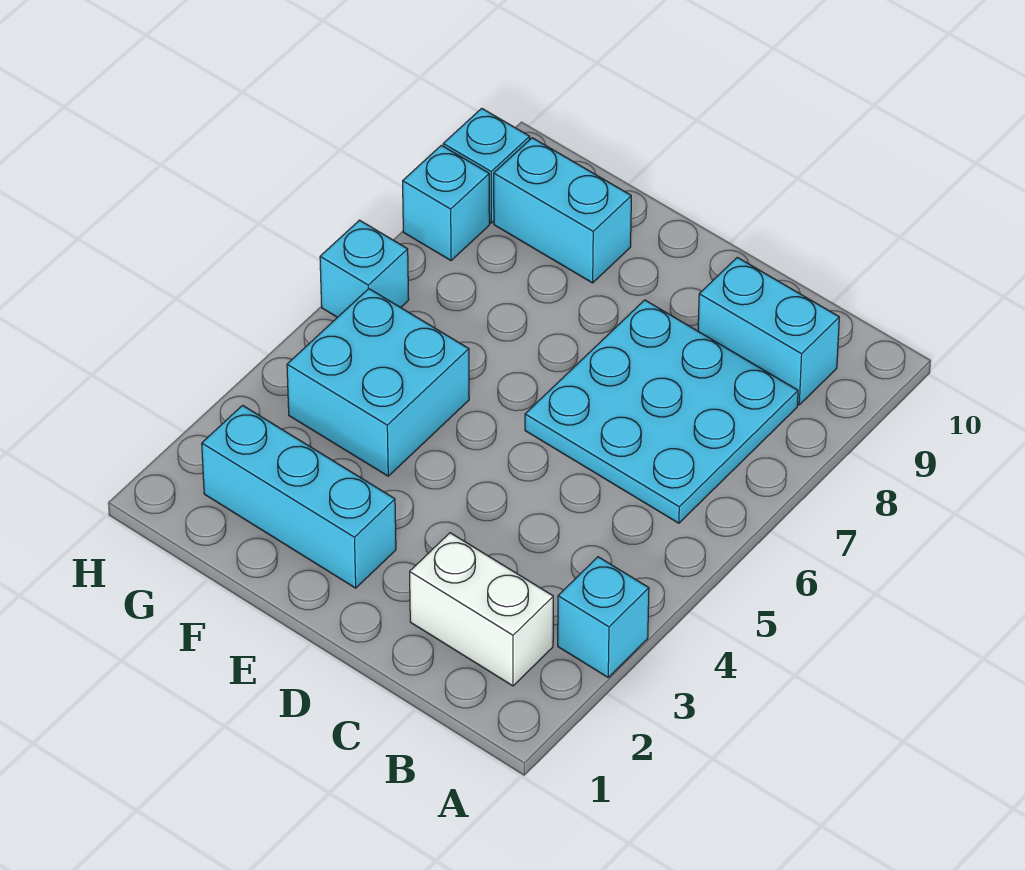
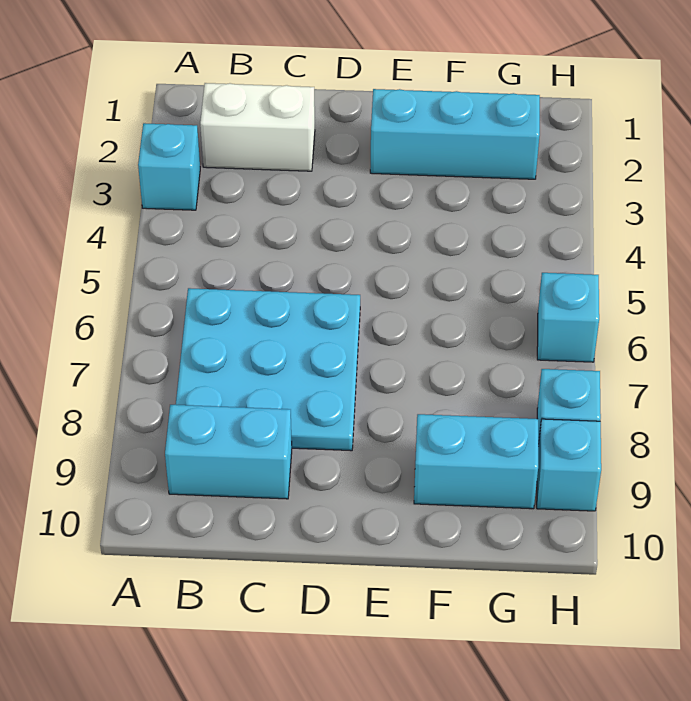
cyan brick F4:G5 level 1 -> none

